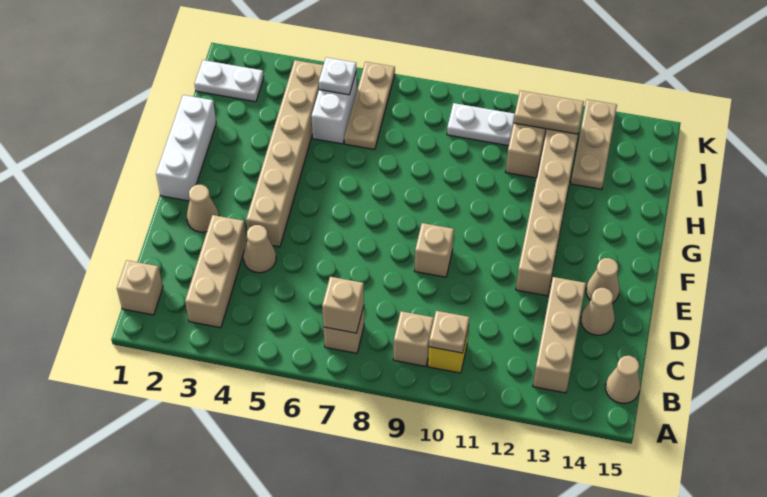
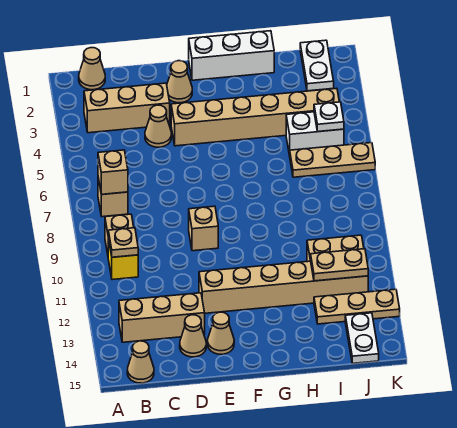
tan brick B1 level 1 -> tan cone B1 level 1
white plate J9:J10 level 1 -> white plate J14:J15 level 1
tan plate J11:J12 level 2 -> tan plate I12:J12 level 2

